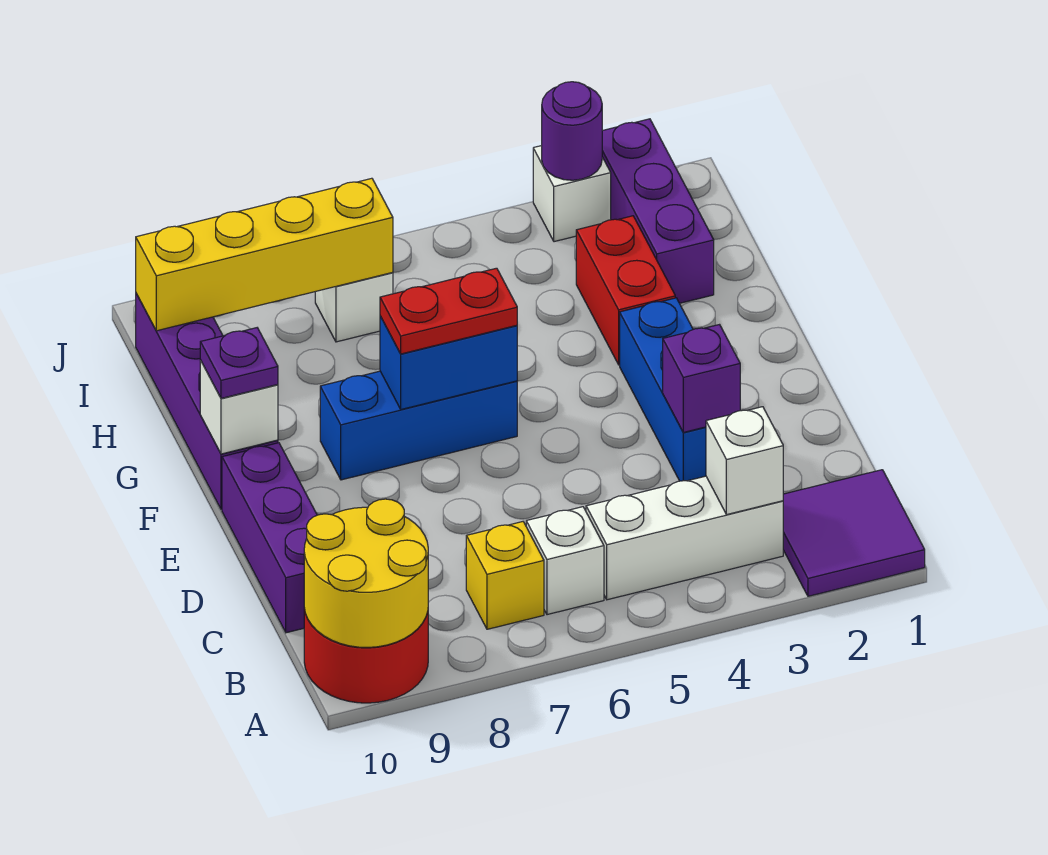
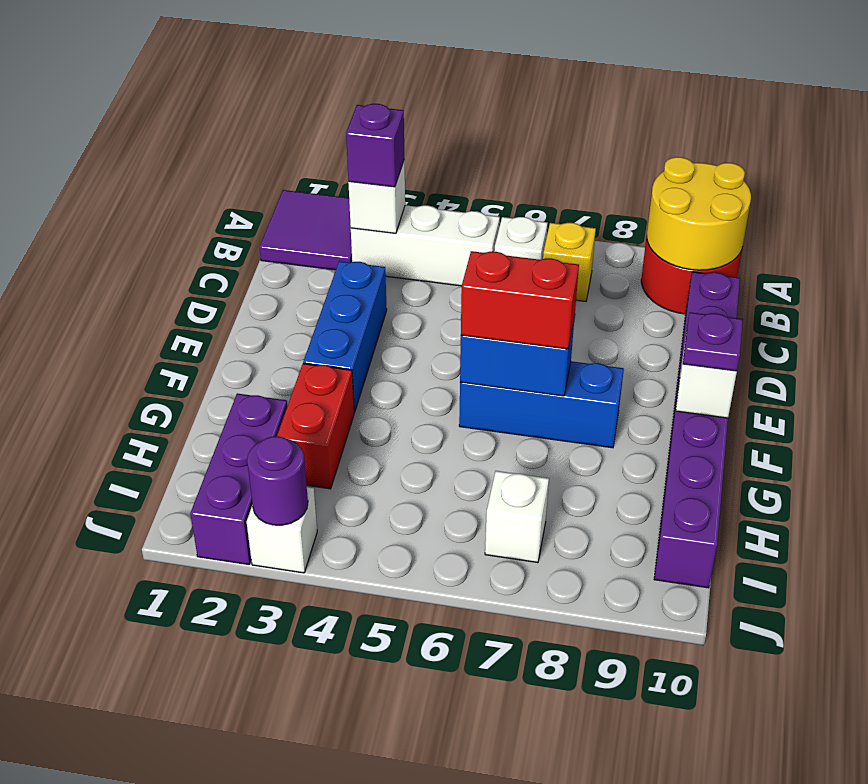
purple brick D3 level 2 -> purple brick B3 level 3
red plate F6:F7 level 3 -> red brick F6:F7 level 3
yellow brick I7:I10 level 2 -> none

